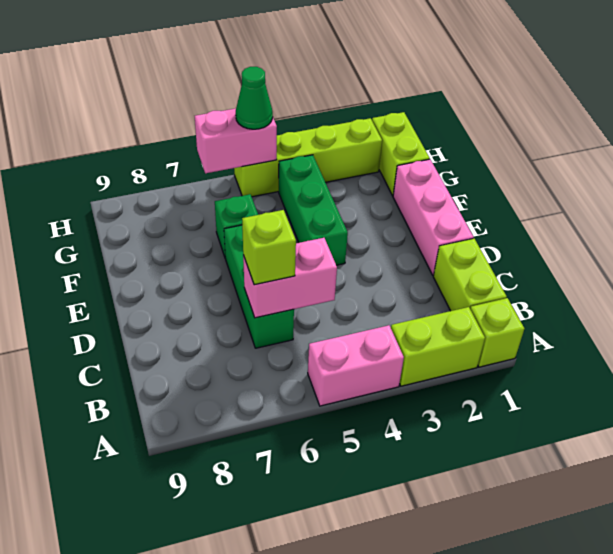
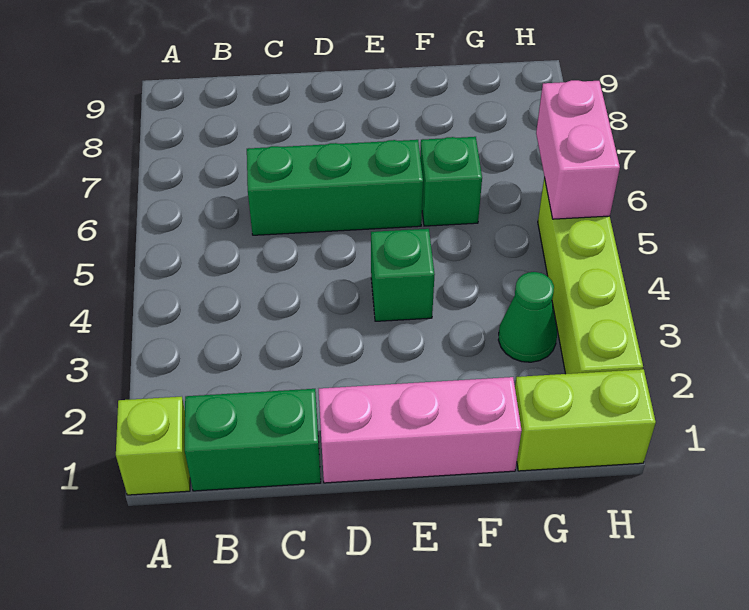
lime brick A2:A3 level 1 -> none
pink brick A4:A5 level 1 -> none
lime brick B1:C1 level 1 -> green brick B1:C1 level 1
pink brick C5:C6 level 2 -> none
lime brick C6 level 3 -> none
green brick E4:G4 level 1 -> green brick E4 level 1
green cone H5 level 3 -> green cone G3 level 1

